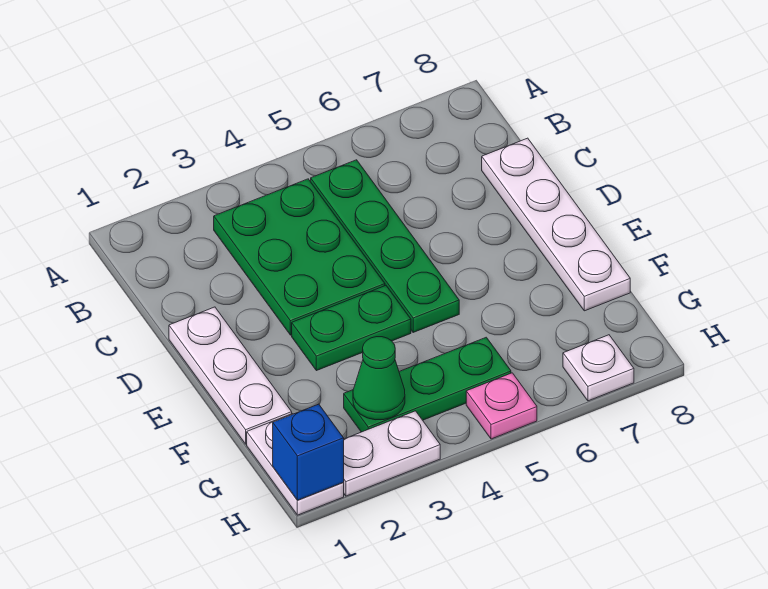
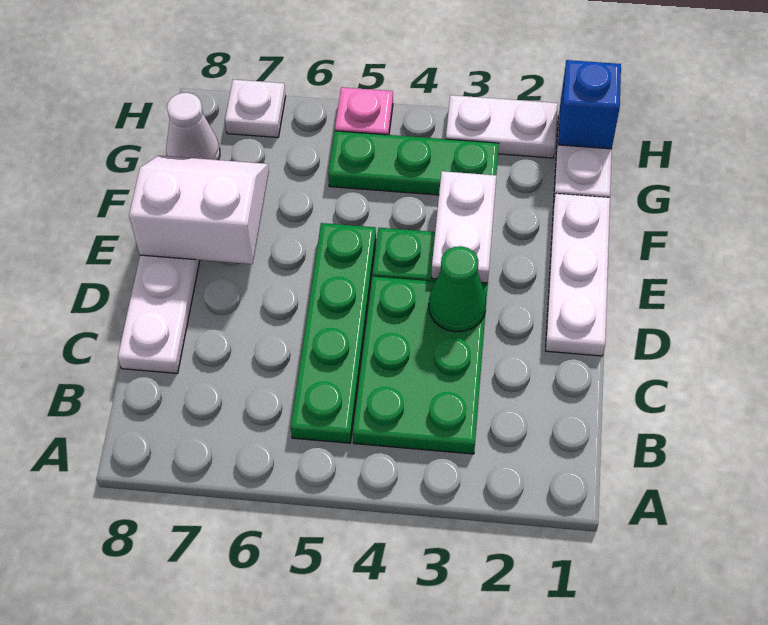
none -> white plate E3:F3 level 2
none -> white slope E7:F8 level 2 top E
green cone G3 level 2 -> green cone D3 level 2
none -> white cone G8 level 1

